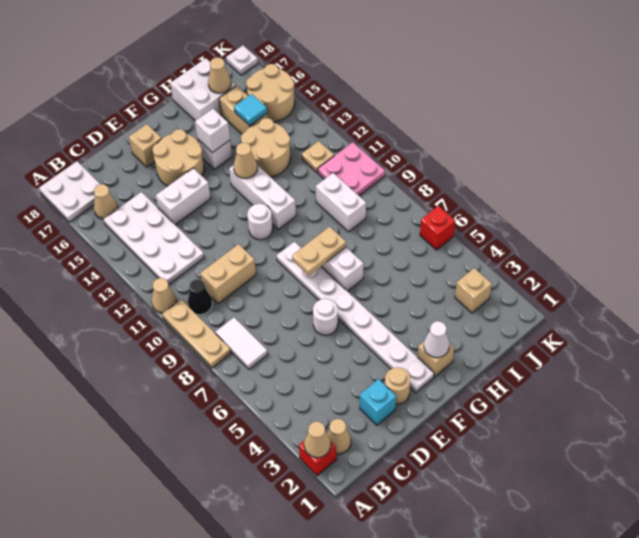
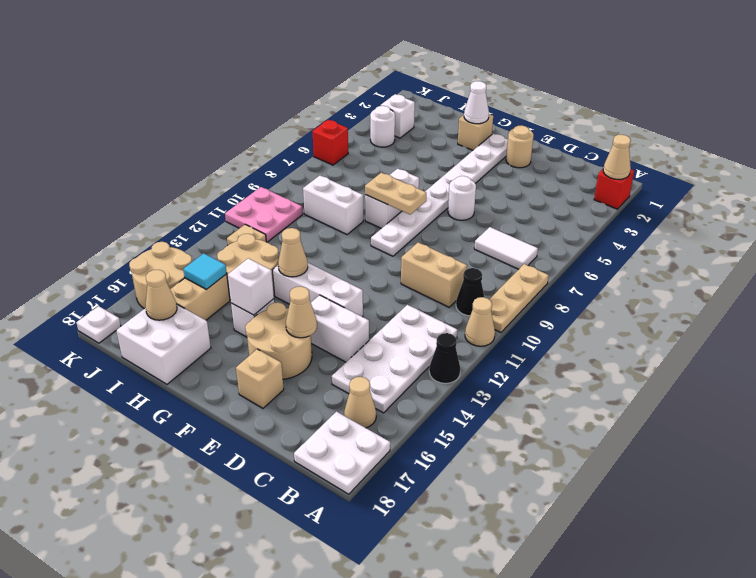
none -> black cone A13 level 1
tan cone B2 level 1 -> tan cone E15 level 2
white tile B7:B8 level 1 -> white tile B7:C7 level 1
cyan brick D2 level 1 -> none
white round brick F11 level 1 -> white round brick J4 level 1
white brick G11:G13 level 1 -> white brick E13:G13 level 1
white brick I9:I10 level 1 -> white brick H9:I9 level 1
tan brick J3 level 1 -> white brick J3 level 1

